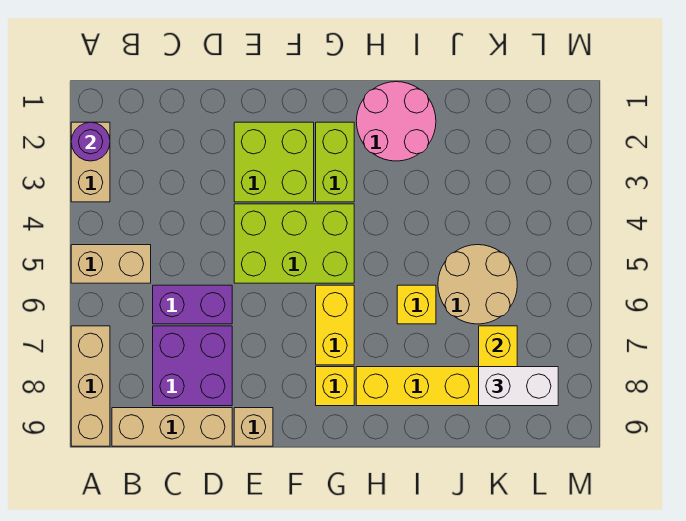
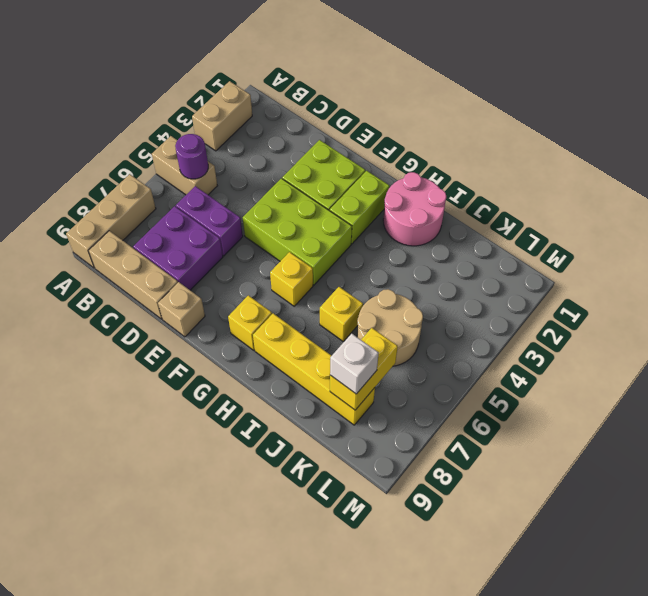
purple round brick A2 level 2 -> purple round brick B5 level 2
yellow brick G6:G7 level 1 -> yellow brick G6 level 1
white brick K8:L8 level 3 -> white brick K8 level 3

